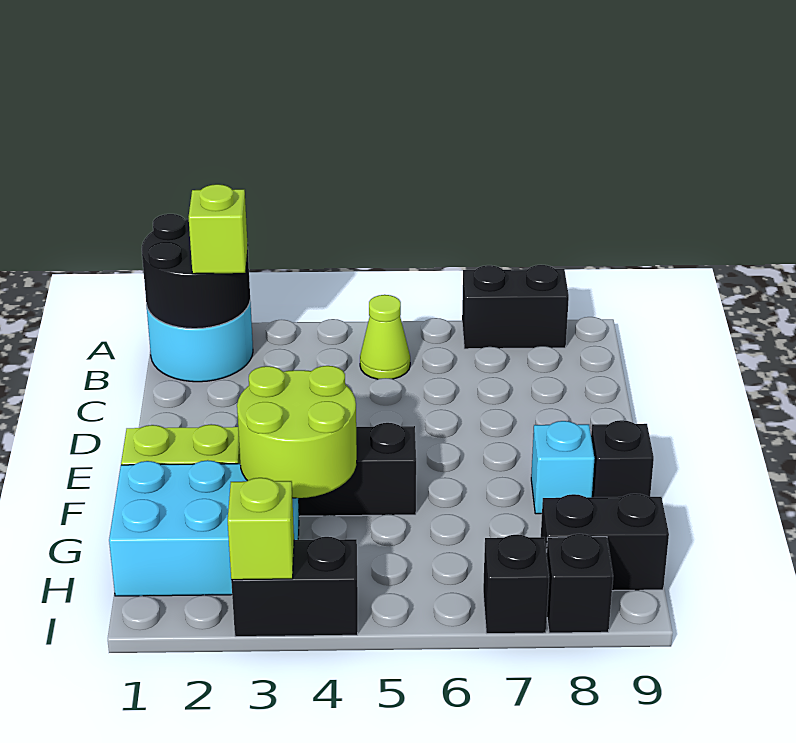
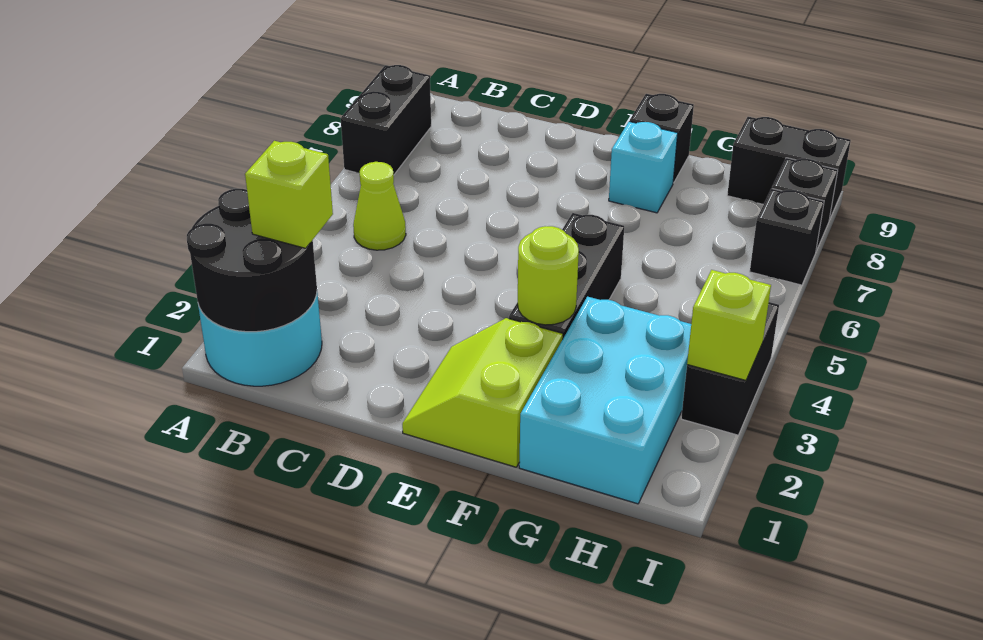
lime round brick F3:G4 level 2 -> lime round brick F3 level 2
black brick H8:H9 level 1 -> black brick H9:I9 level 1

